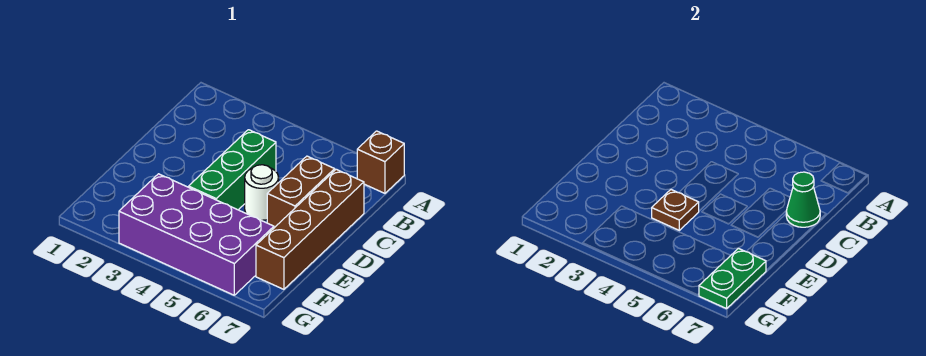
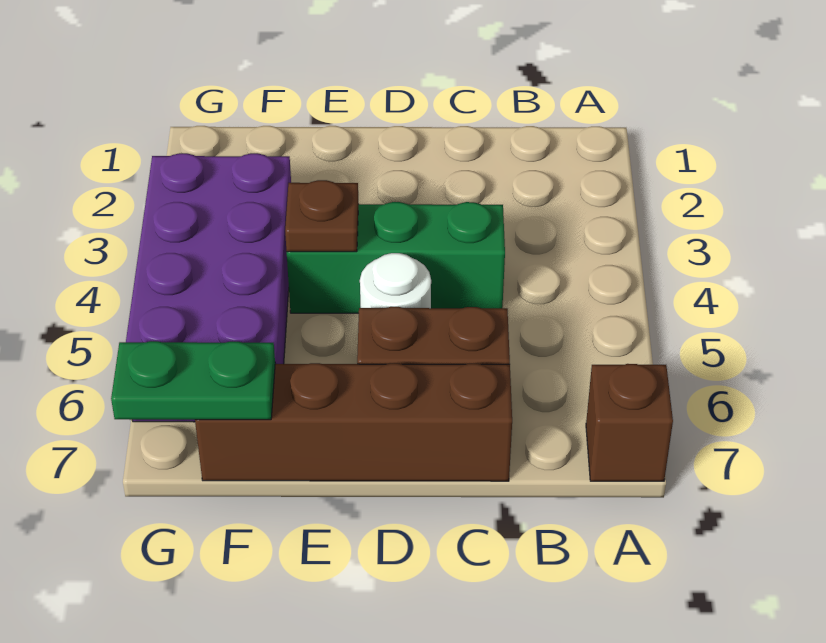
green cone C7 level 2 -> none

